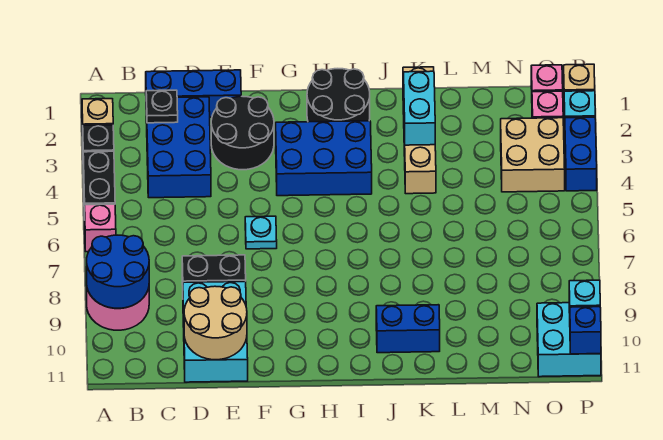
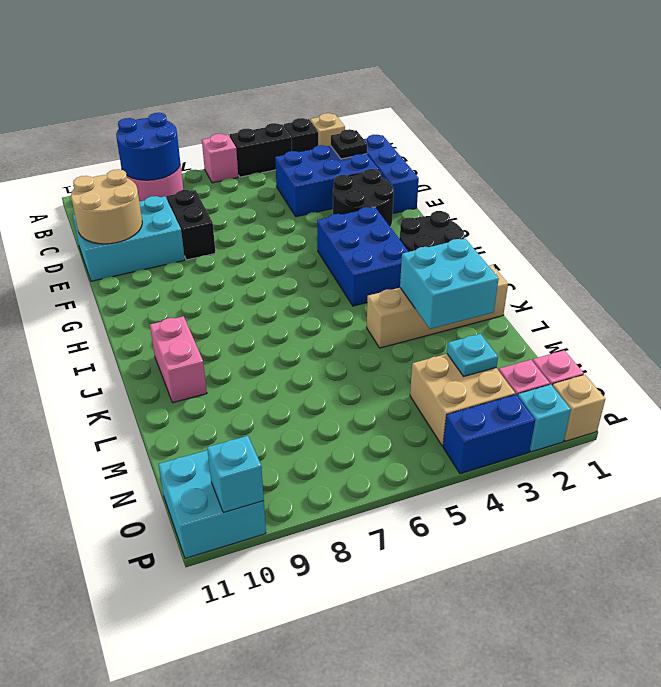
cyan plate F6 level 1 -> cyan plate N3 level 2
blue brick J10:K10 level 1 -> pink brick J10:K10 level 1
cyan brick K2:K3 level 2 -> cyan brick K2:L3 level 2
blue brick P11 level 2 -> none

